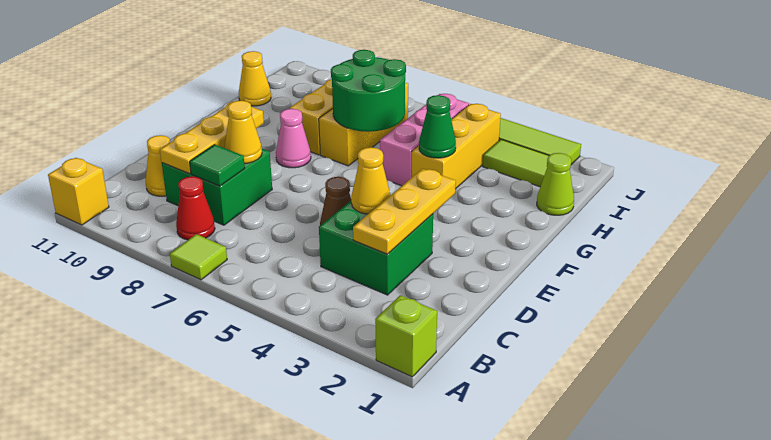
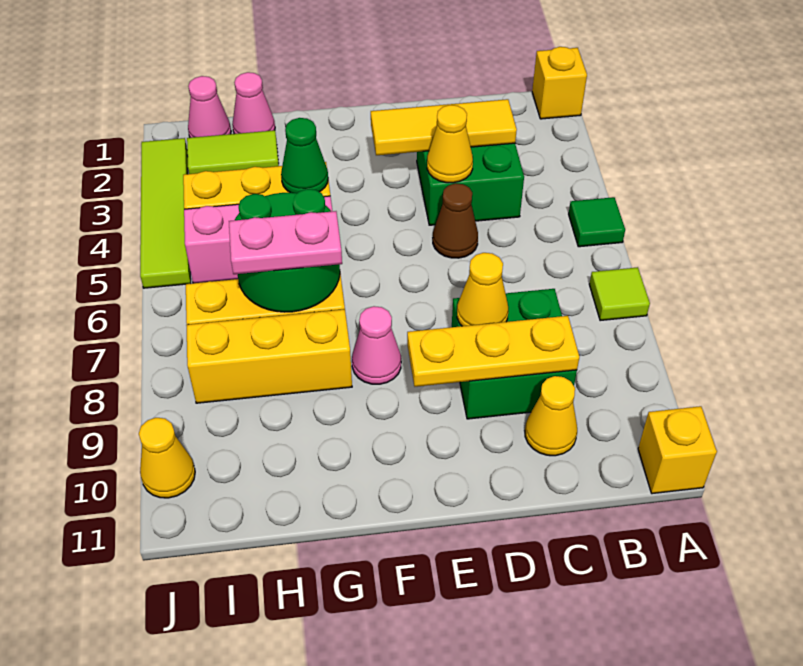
lime brick A1 level 1 -> yellow brick A1 level 1
red cone B8 level 1 -> none
yellow plate C3:E3 level 2 -> yellow tile C3:E3 level 2
green tile C8 level 2 -> green tile A5 level 1
none -> pink plate G7:H7 level 3
lime cone H1 level 1 -> pink cone H1 level 1
yellow cone H11 level 1 -> yellow cone J10 level 1
none -> pink cone I1 level 1
lime tile I2:I3 level 1 -> lime tile H2:I2 level 1

